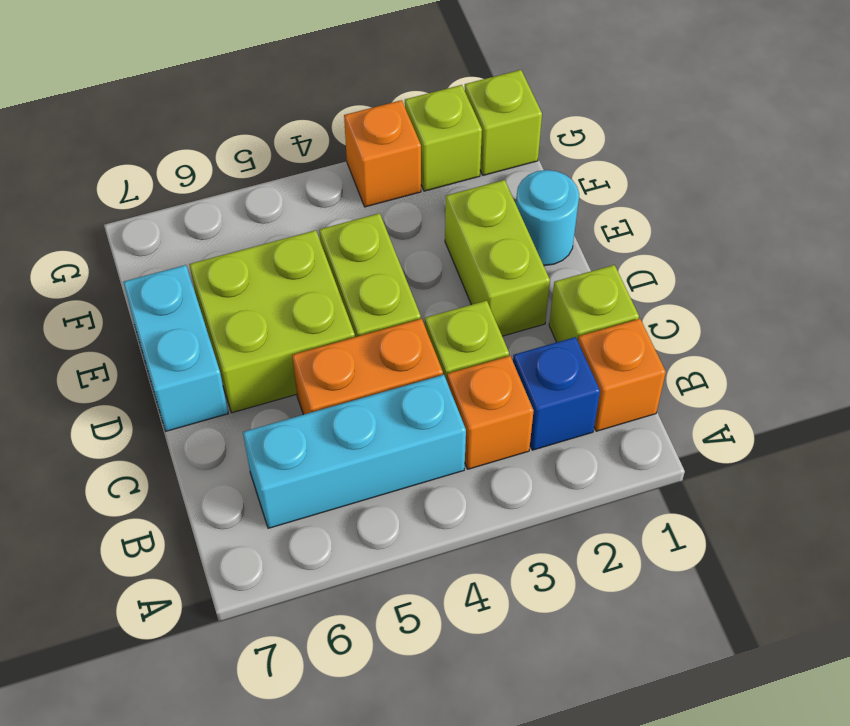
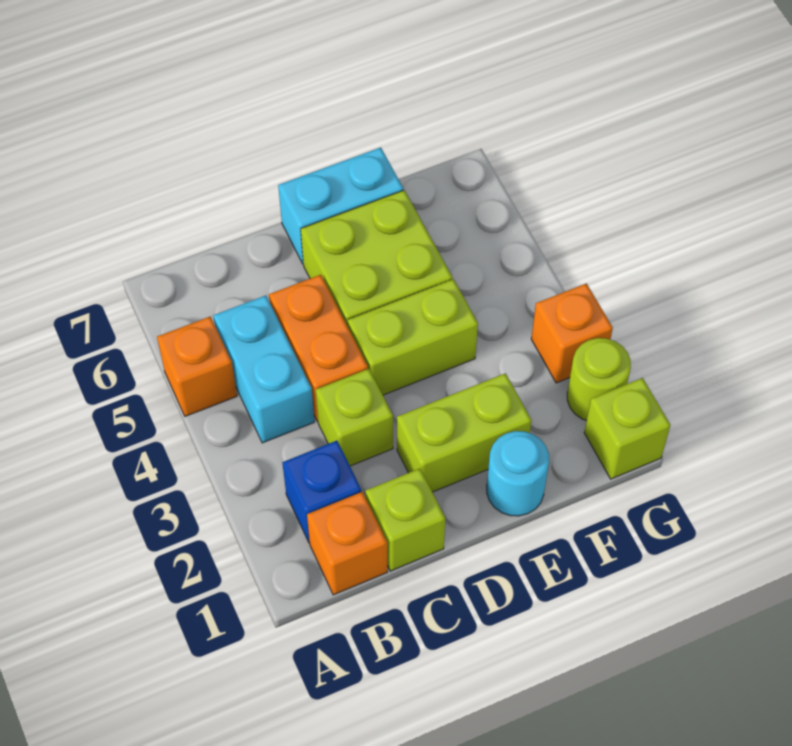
orange brick B3 level 1 -> orange brick A5 level 1
cyan brick B4:B6 level 1 -> cyan brick B4:B5 level 1
lime brick G2 level 1 -> lime round brick G2 level 1

